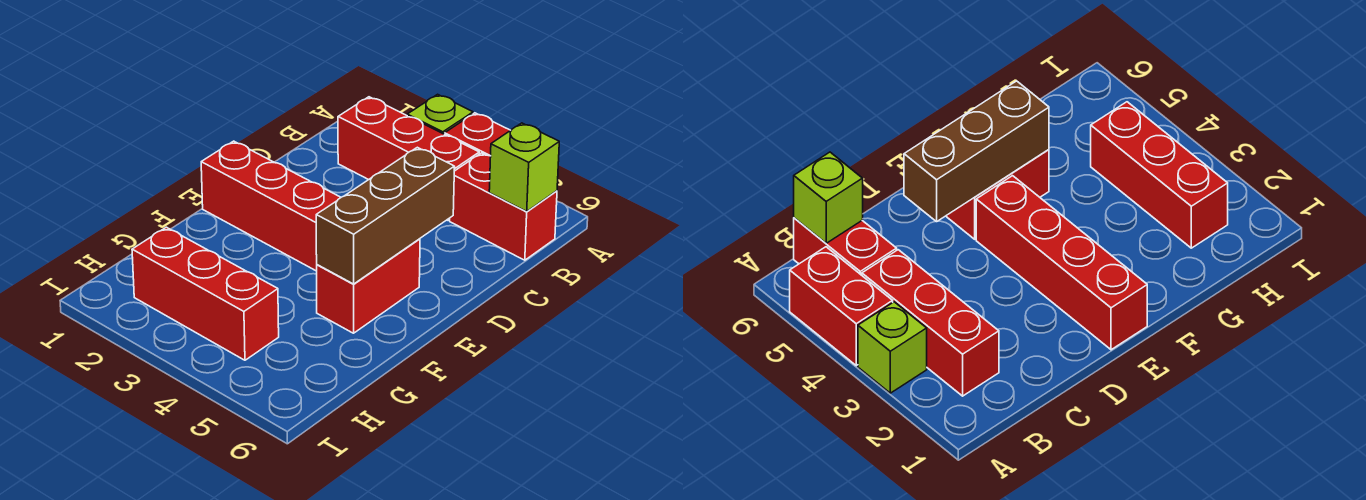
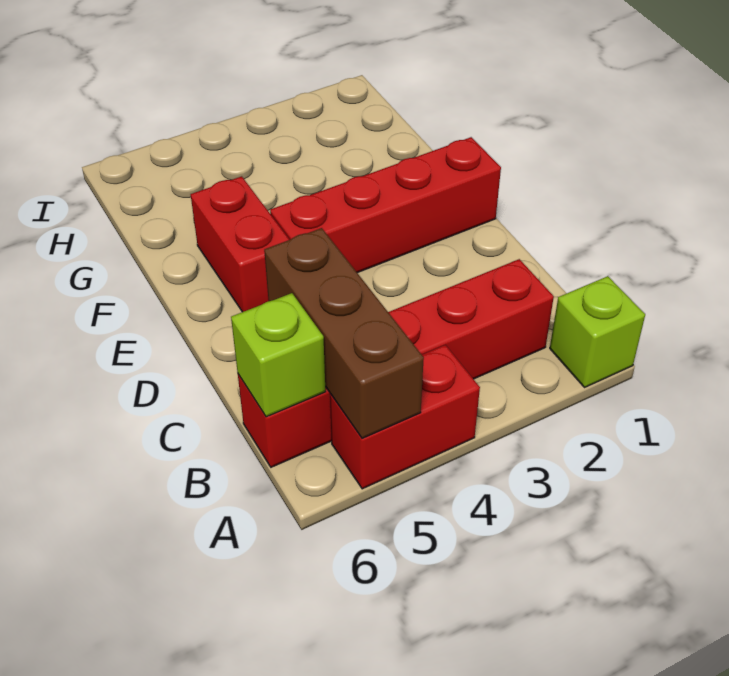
lime brick A3 level 1 -> lime brick A1 level 1
brown brick D5:F5 level 2 -> brown brick A5:C5 level 2
red brick H2:H4 level 1 -> none

